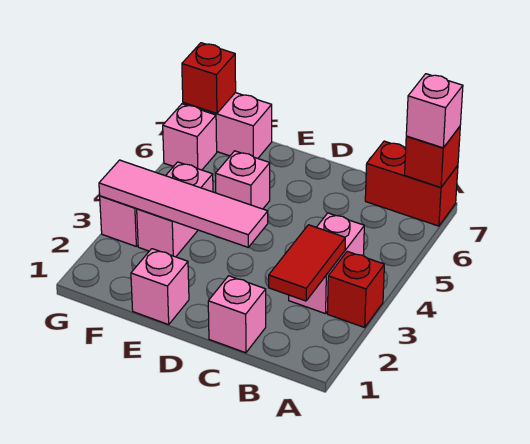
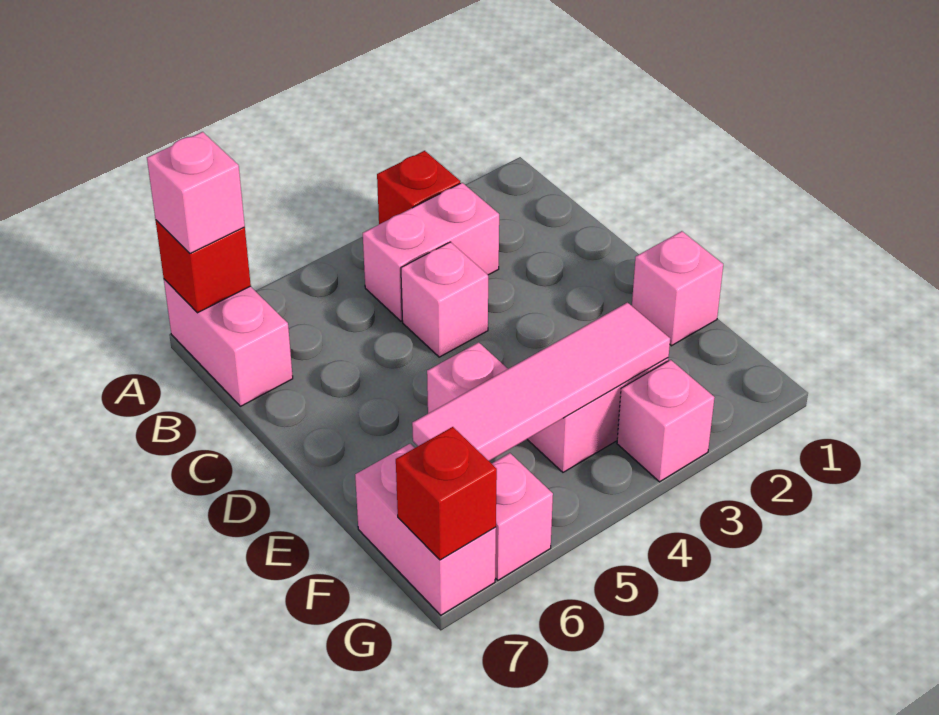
red brick A7:B7 level 1 -> pink brick A7:B7 level 1
red tile B2:B3 level 2 -> none
pink brick C1 level 1 -> pink brick C4 level 1
pink tile D3:G3 level 2 -> pink tile F3:F6 level 2

